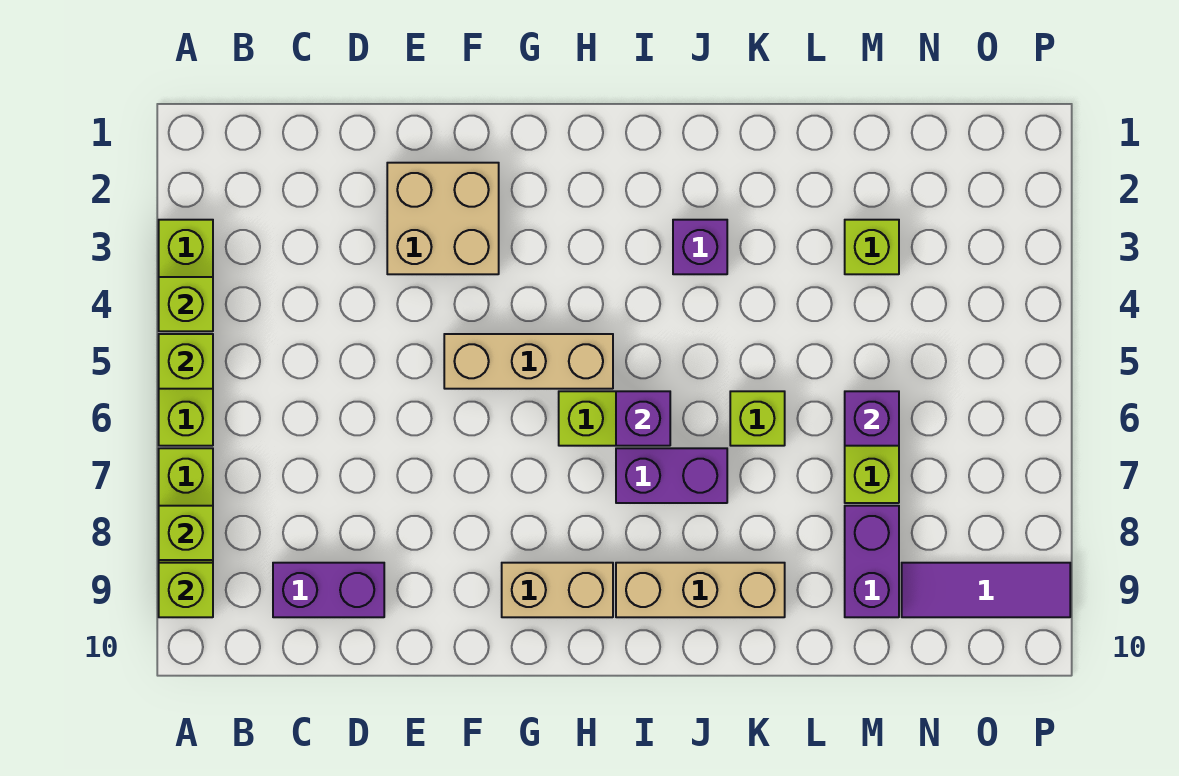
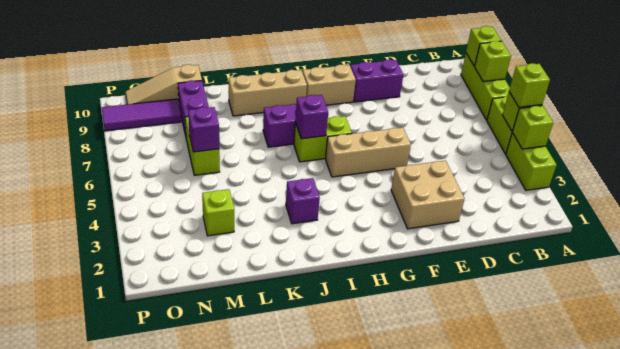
purple brick C9:D9 level 1 -> purple brick E9:F9 level 1
lime brick K6 level 1 -> lime brick A5 level 3
none -> tan slope M10:O10 level 1 top M

